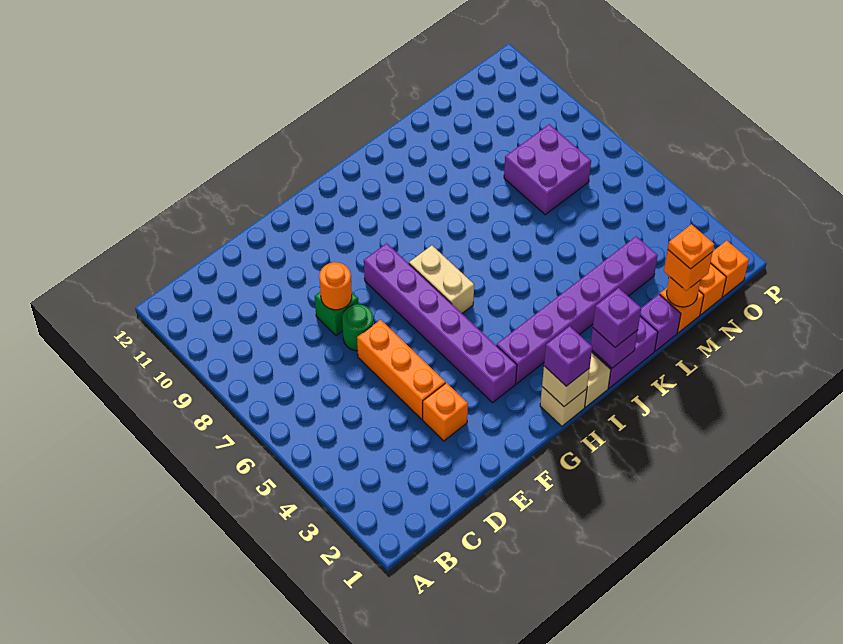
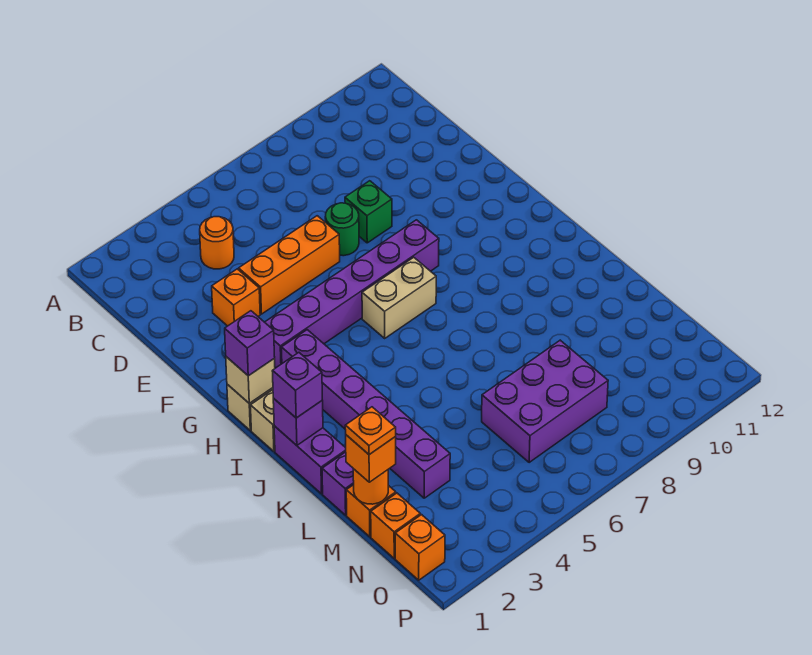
orange round brick E8 level 2 -> orange round brick C4 level 1
purple brick M7:N8 level 1 -> purple brick M6:N8 level 1

